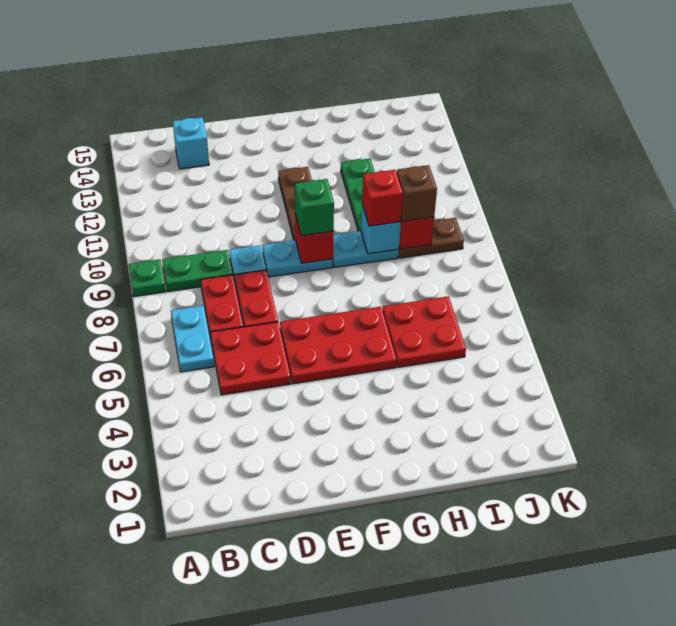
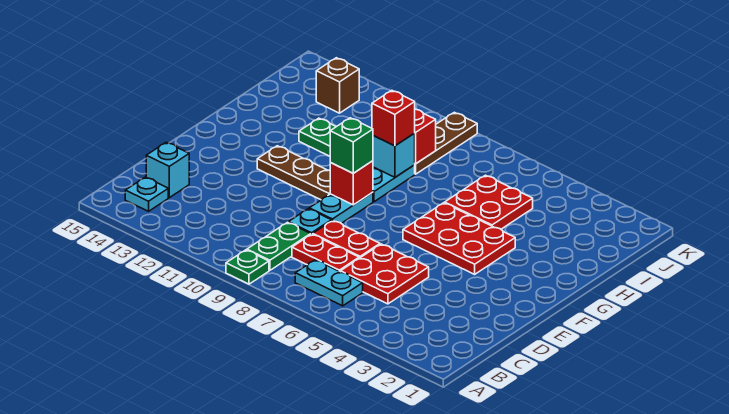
none -> cyan plate B14 level 1
red plate E5:G6 level 1 -> red plate F4:G6 level 1
brown plate I9:J9 level 1 -> brown plate I9:K9 level 1
brown brick I9 level 3 -> brown brick J13 level 1

